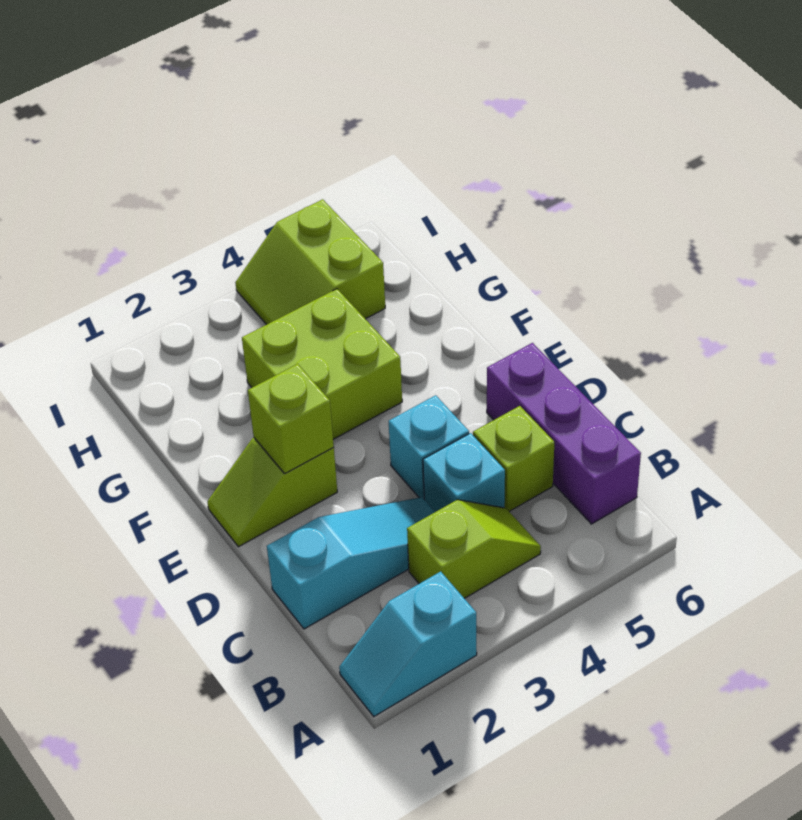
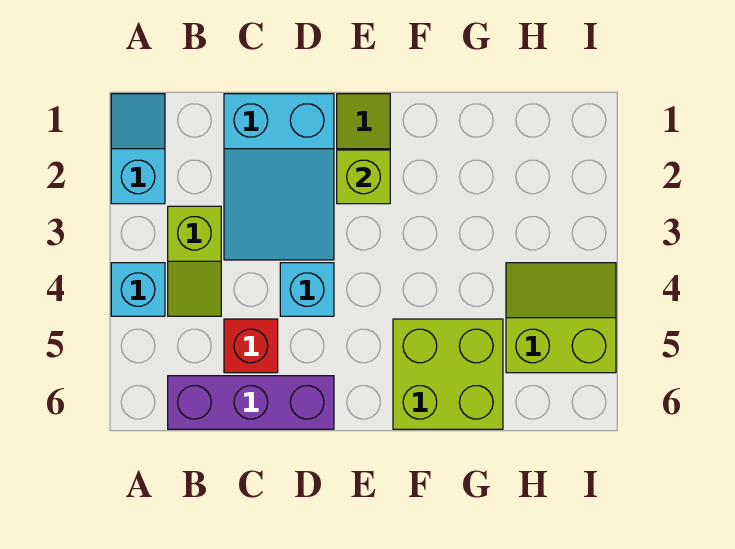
cyan slope C1:C3 level 1 top 1 -> cyan slope C1:D3 level 1 top 1
cyan brick C4 level 1 -> cyan brick A4 level 1
lime brick C5 level 1 -> red brick C5 level 1
lime brick F3:G4 level 1 -> lime brick F5:G6 level 1

